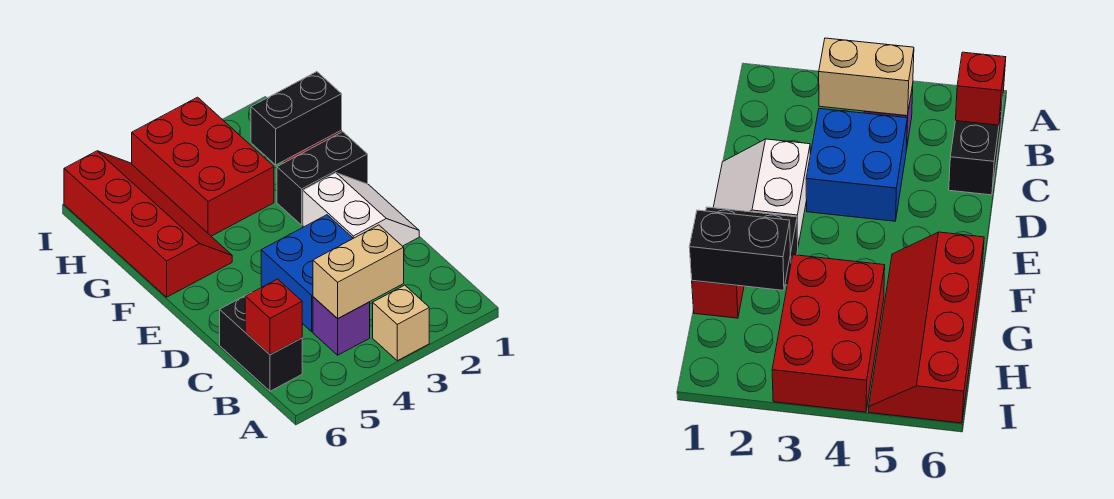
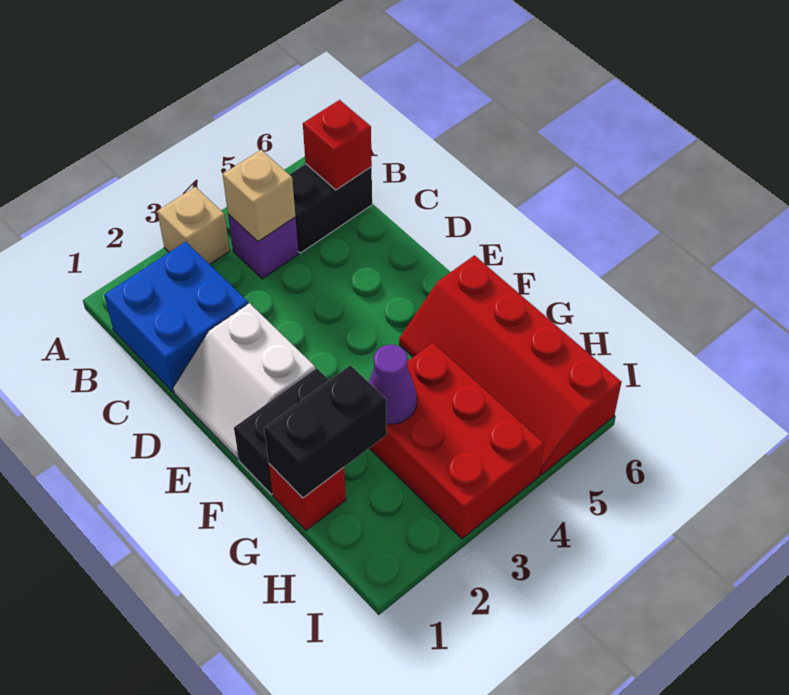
tan brick B3:B4 level 2 -> tan brick B4 level 2
black brick B6:C6 level 1 -> black brick B5:B6 level 1
blue brick C3:D4 level 1 -> blue brick B1:C2 level 1
none -> purple cone G3 level 2

